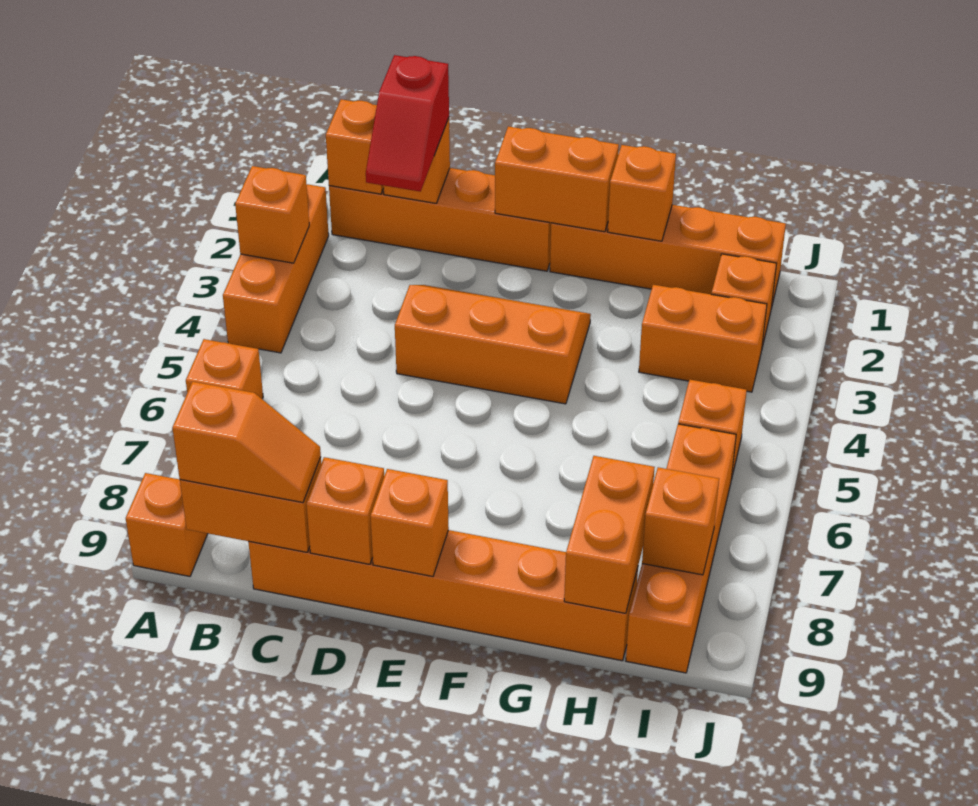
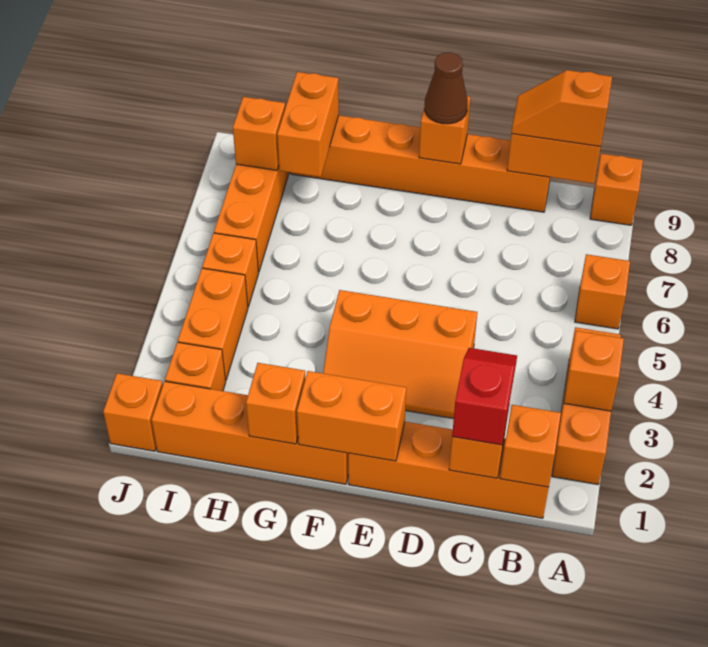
orange brick D9 level 2 -> orange brick J1 level 1
none -> brown cone E9 level 3
orange brick H3:I3 level 1 -> orange brick I3:I4 level 1

